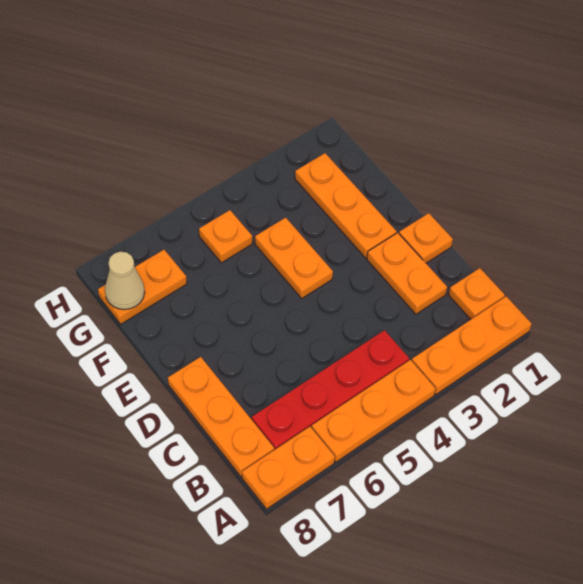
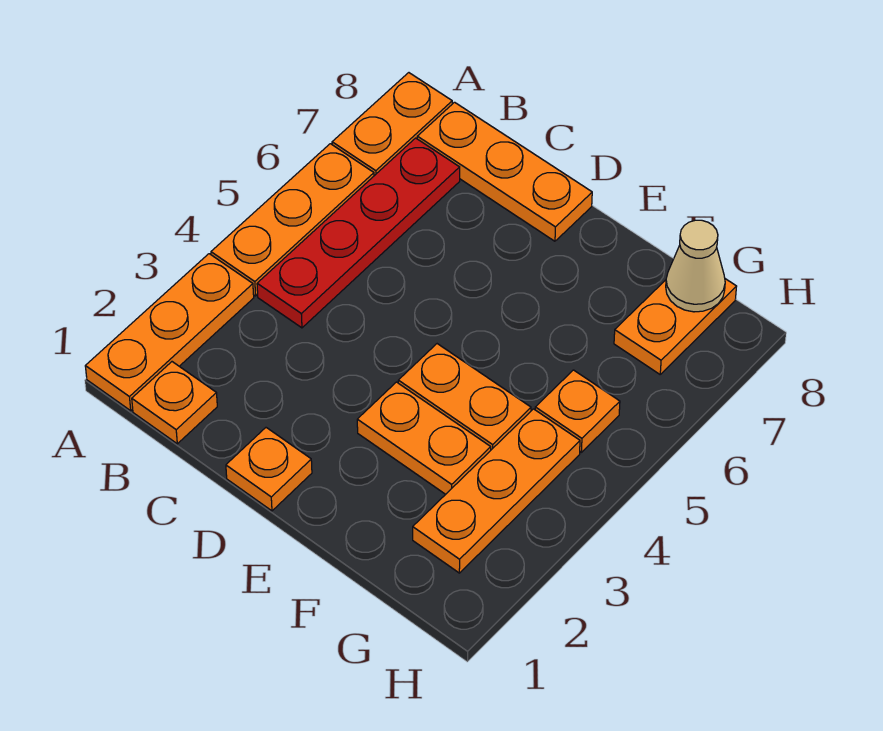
orange plate C2:D2 level 1 -> orange plate E3:F3 level 1
orange plate E2:G2 level 1 -> orange plate G2:G4 level 1

